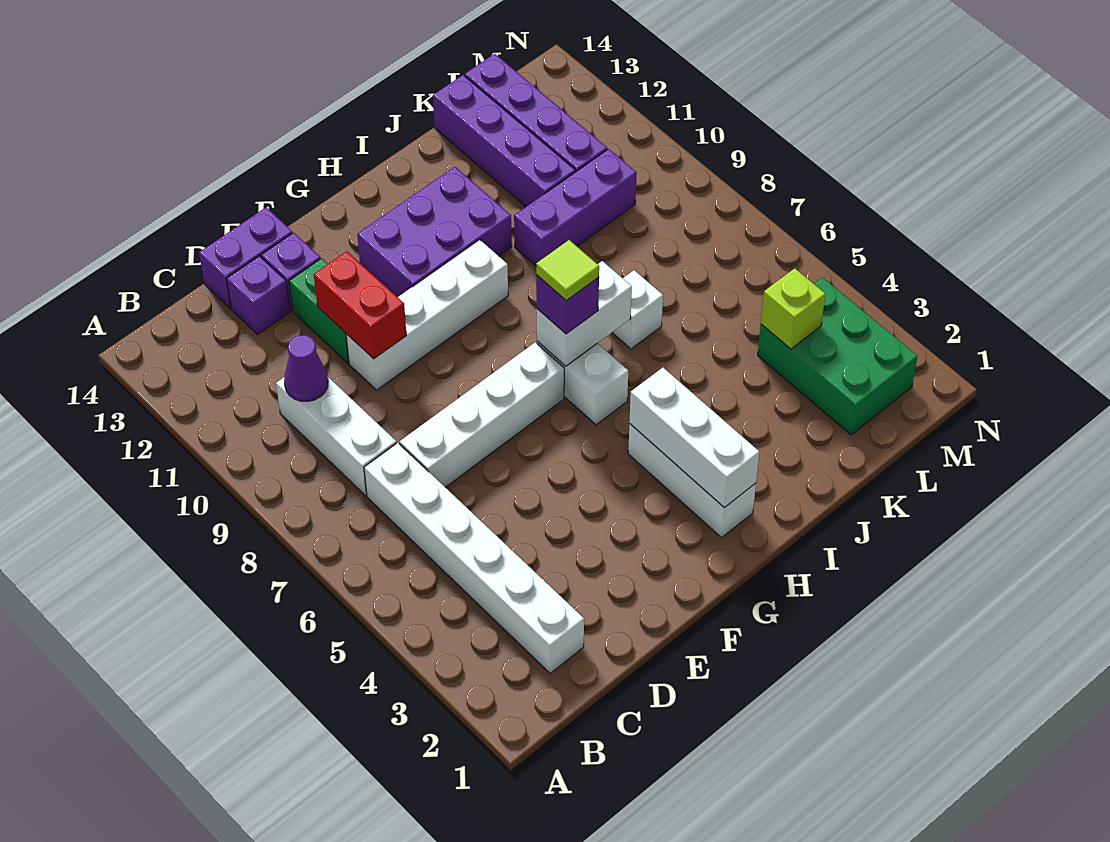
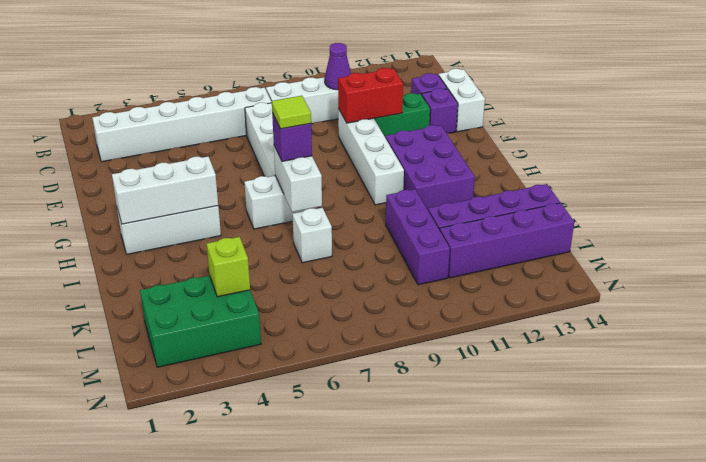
purple brick D14:E14 level 1 -> white brick D14:E14 level 1

